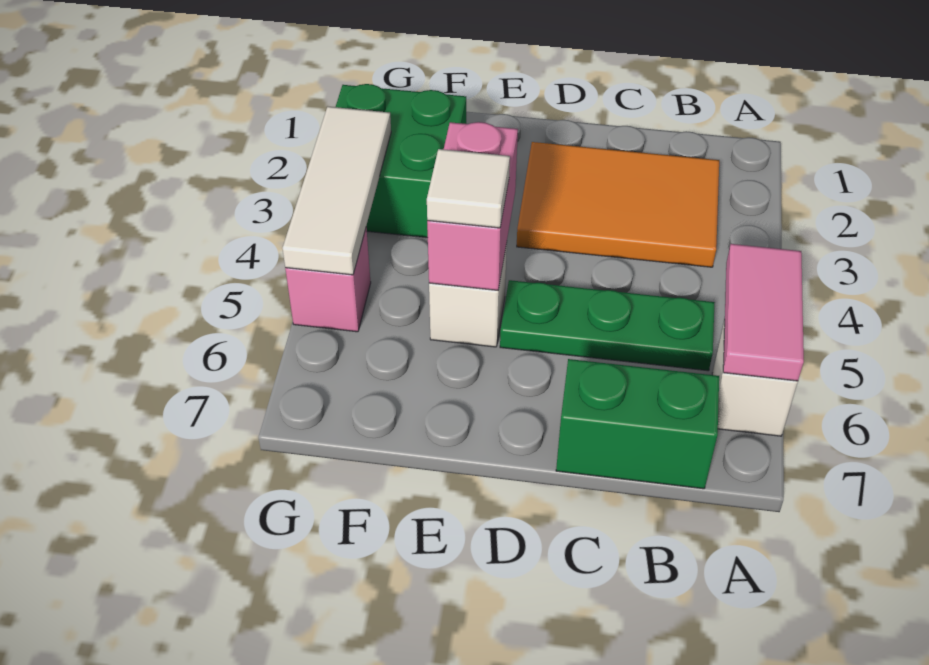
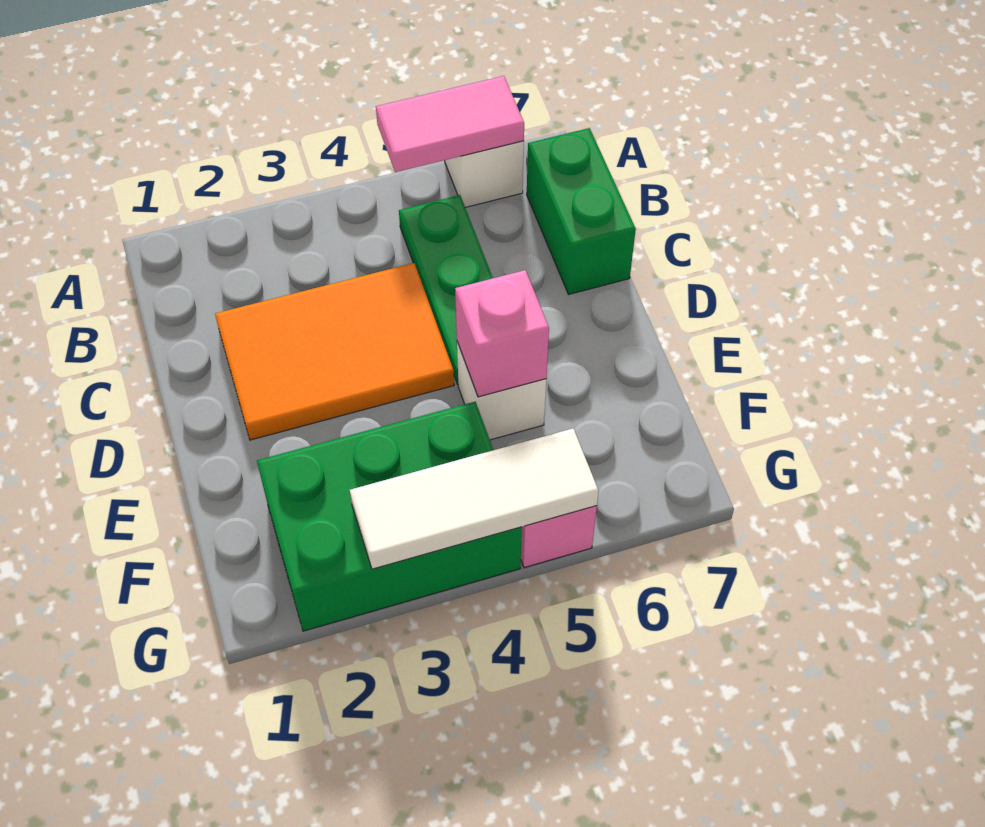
orange tile B2:D3 level 1 -> orange tile C2:D4 level 1
pink brick E4:E5 level 2 -> pink brick E5 level 2
white tile E5 level 3 -> none
green brick F2:G3 level 1 -> green brick F2:G4 level 1

